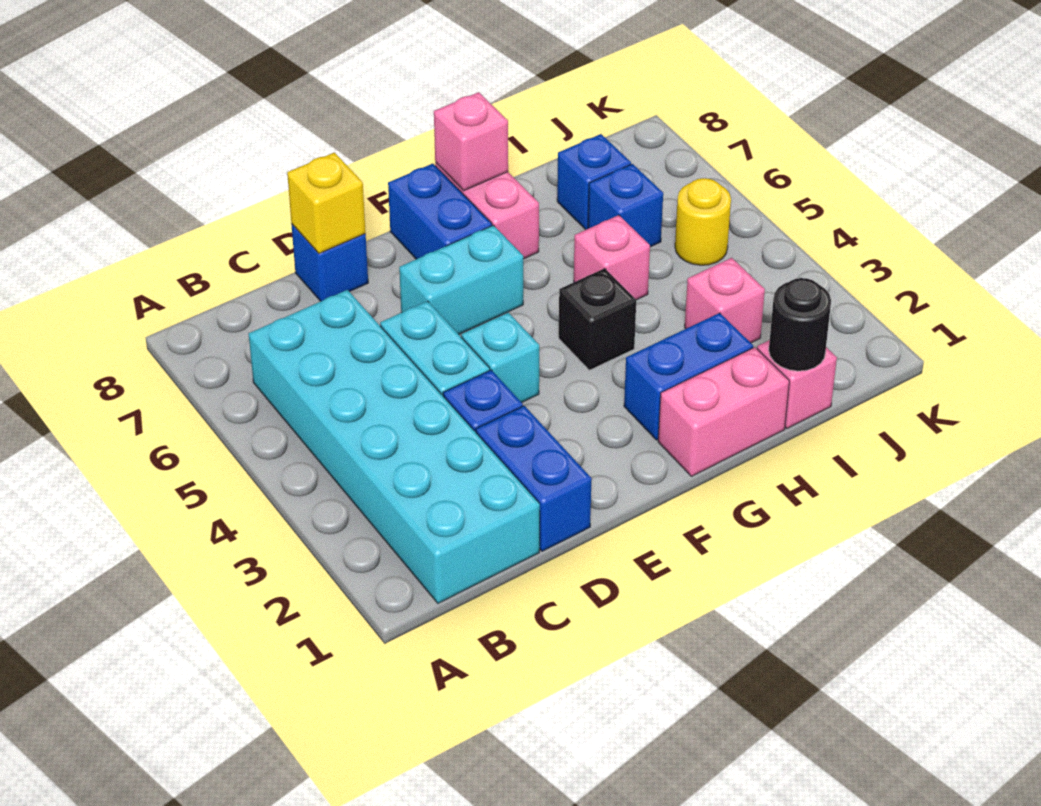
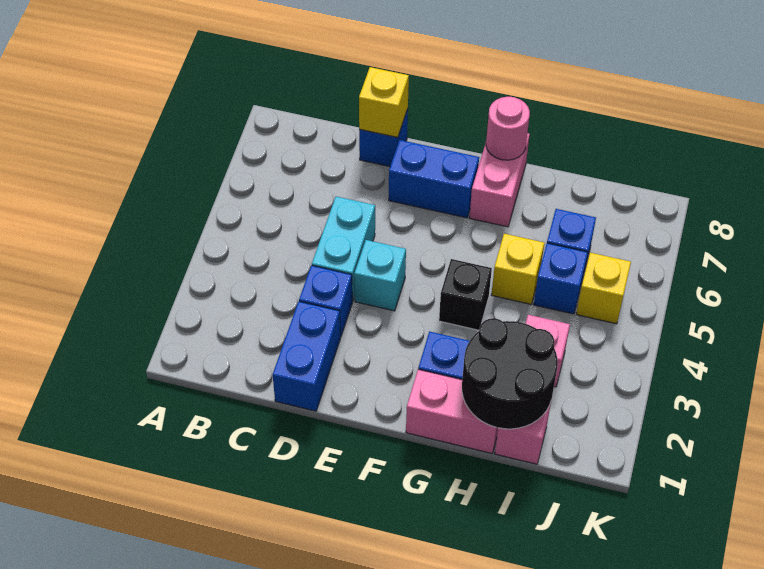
cyan brick B1:C6 level 1 -> none
cyan brick E6:F6 level 1 -> none
blue brick F7:F8 level 1 -> blue brick E7:F7 level 1
pink brick G8 level 2 -> pink round brick G8 level 2
pink brick H5 level 1 -> yellow brick H5 level 1
black round brick I1 level 2 -> black round brick H1:I2 level 2
blue brick I7 level 1 -> blue brick I5 level 1
yellow round brick J5 level 1 -> yellow brick J5 level 1

